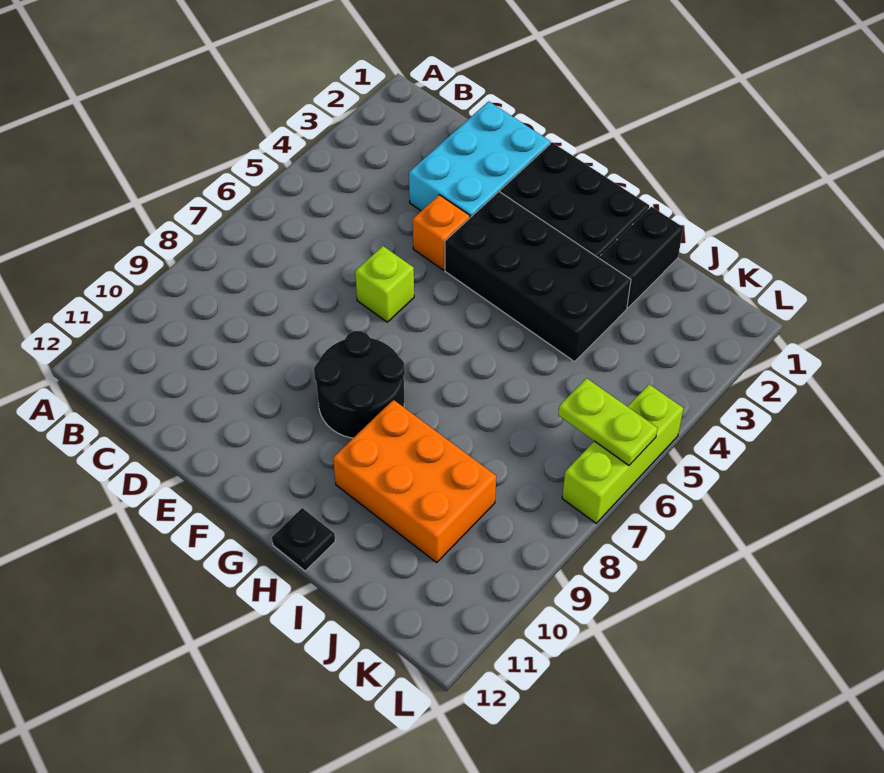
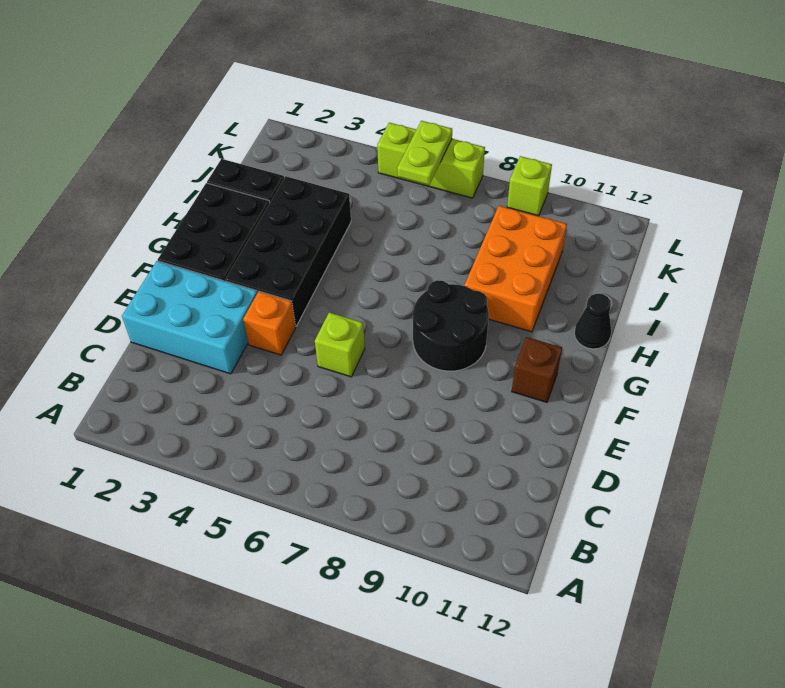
none -> brown brick F11 level 1
black plate H12 level 1 -> black cone H12 level 1
none -> lime brick L9 level 1

